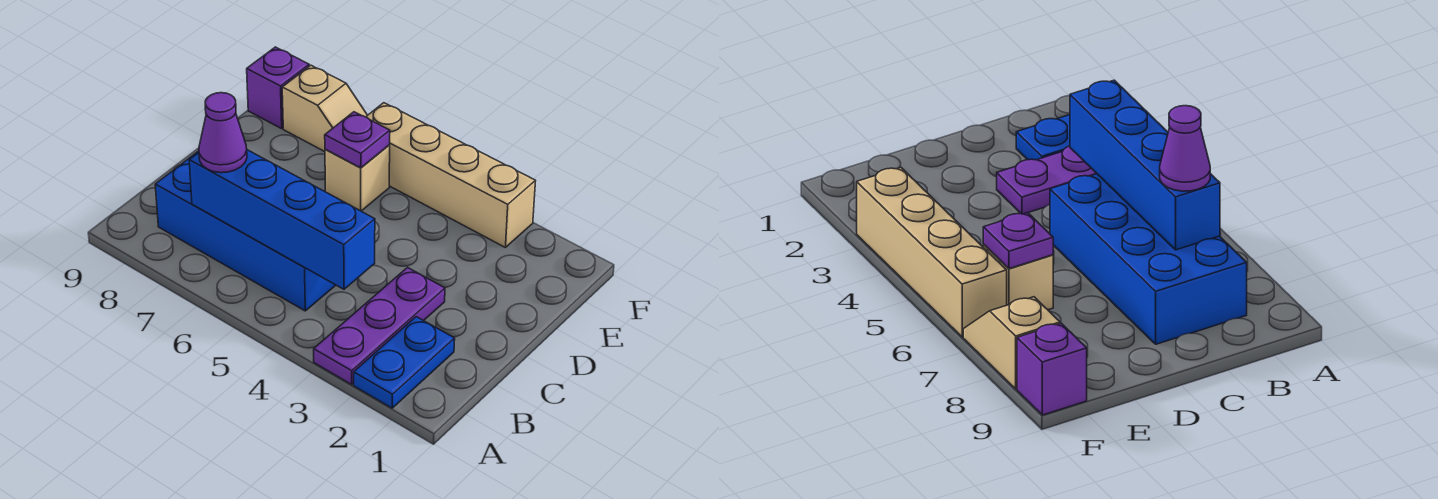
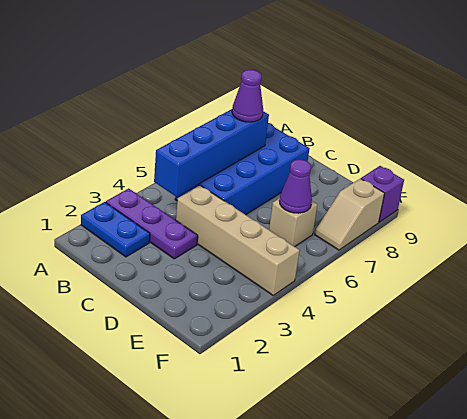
purple plate E6 level 2 -> purple cone E6 level 2
tan brick F3:F6 level 1 -> tan brick C4:F4 level 1

